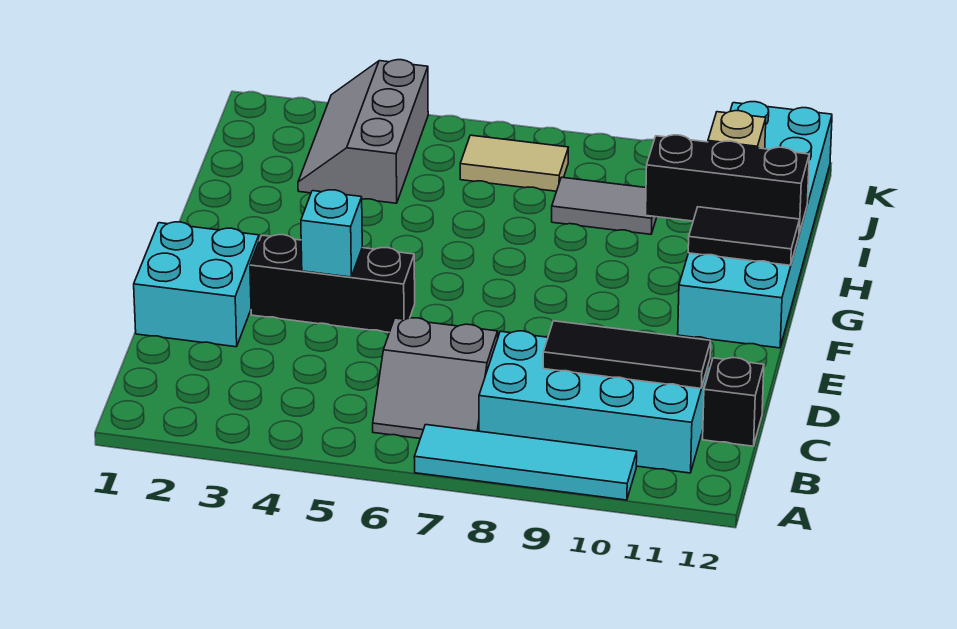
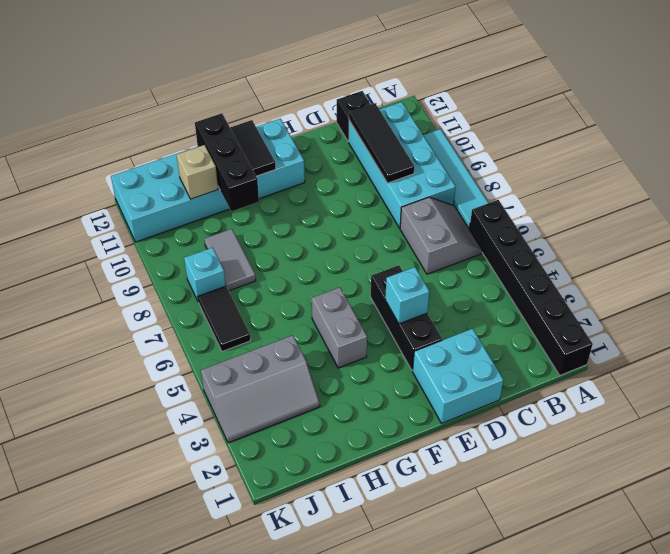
none -> black brick A1:A6 level 1
none -> grey brick G4:G5 level 1
tan tile J6:J7 level 1 -> black tile J6:J7 level 1
none -> cyan brick J8 level 1

